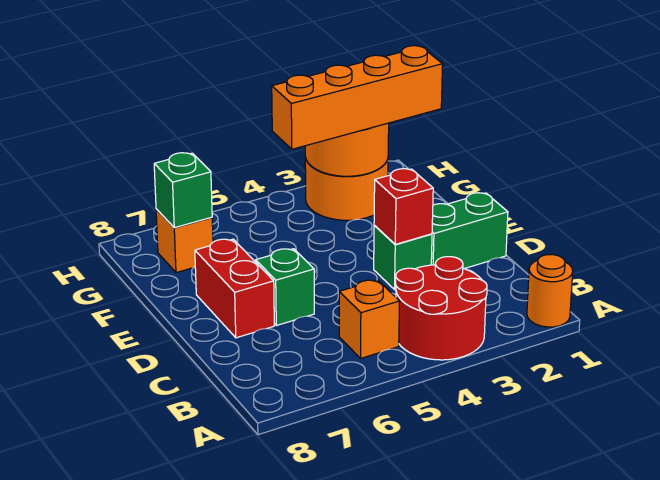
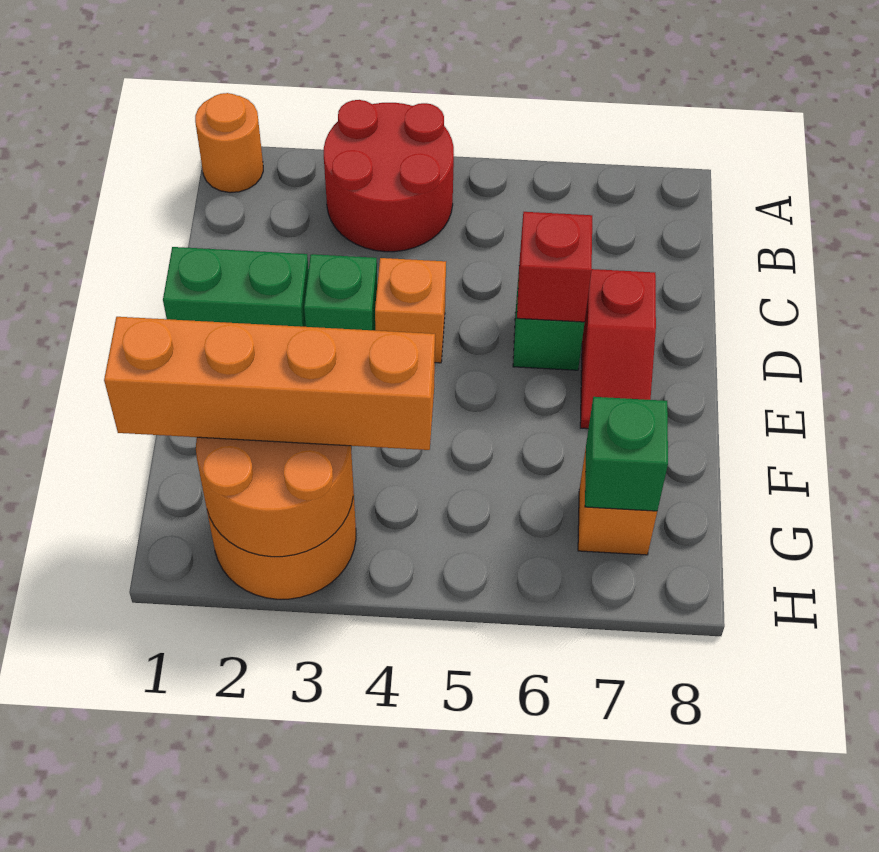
orange brick B5 level 1 -> orange brick D4 level 1
red brick D3 level 2 -> red brick D6 level 2
red brick D7:E7 level 1 -> red slope D7:E7 level 1 top D

